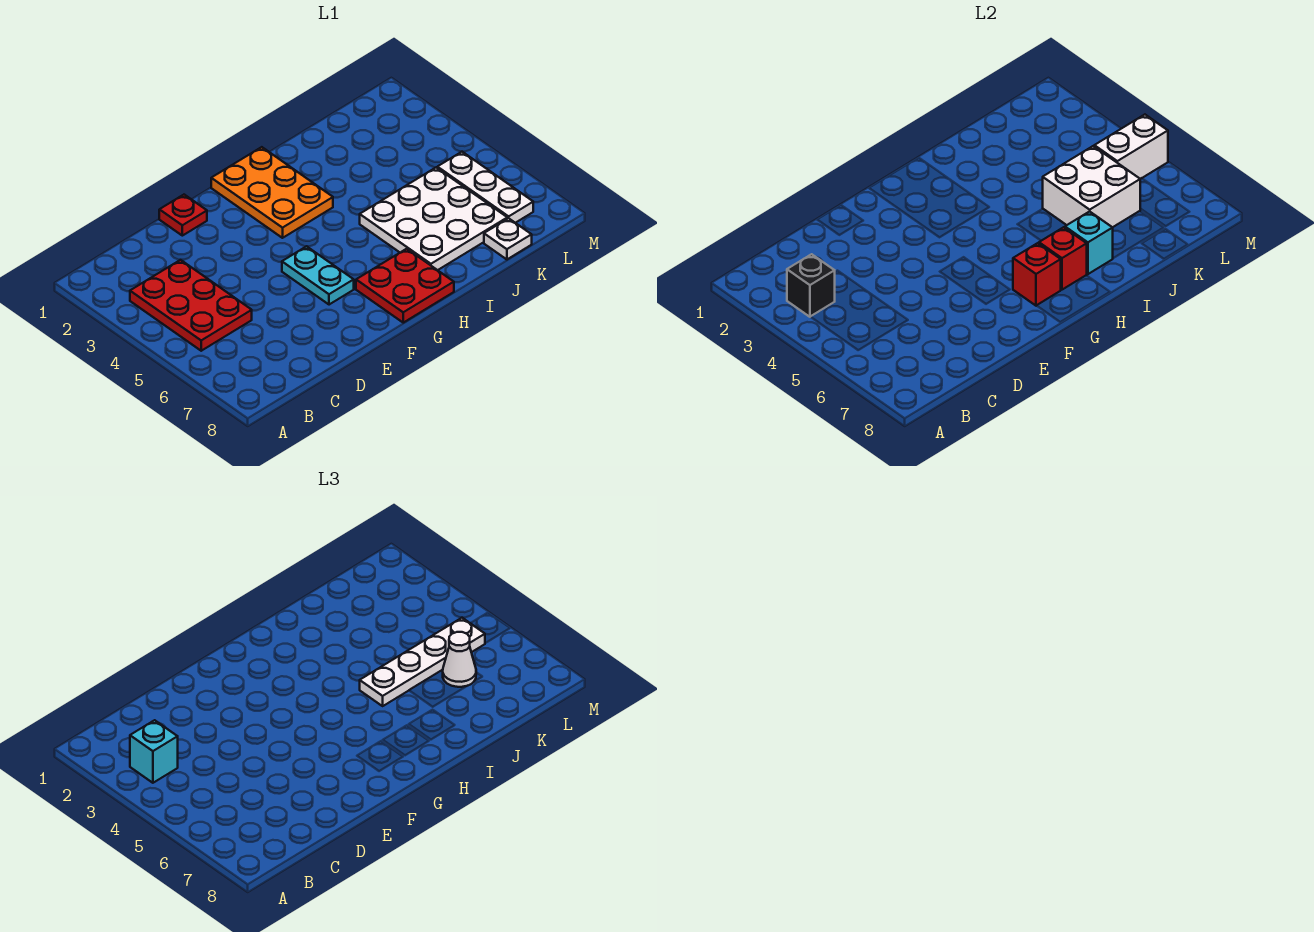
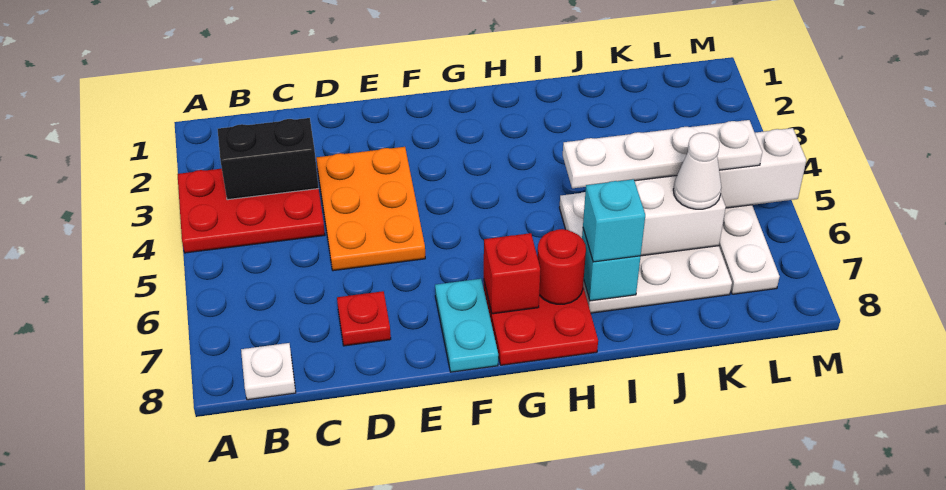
red plate B3:C5 level 1 -> red plate A3:C4 level 1
black brick B3 level 2 -> black brick B3:C3 level 2
cyan brick B3 level 3 -> cyan brick I7 level 3
red plate E1 level 1 -> red plate D7 level 1
cyan plate F5:F6 level 1 -> cyan plate F7:F8 level 1
orange plate G1:H3 level 1 -> orange plate D3:E5 level 1
red brick H7 level 2 -> red round brick H7 level 2
white plate K8 level 1 -> white plate B8 level 1

